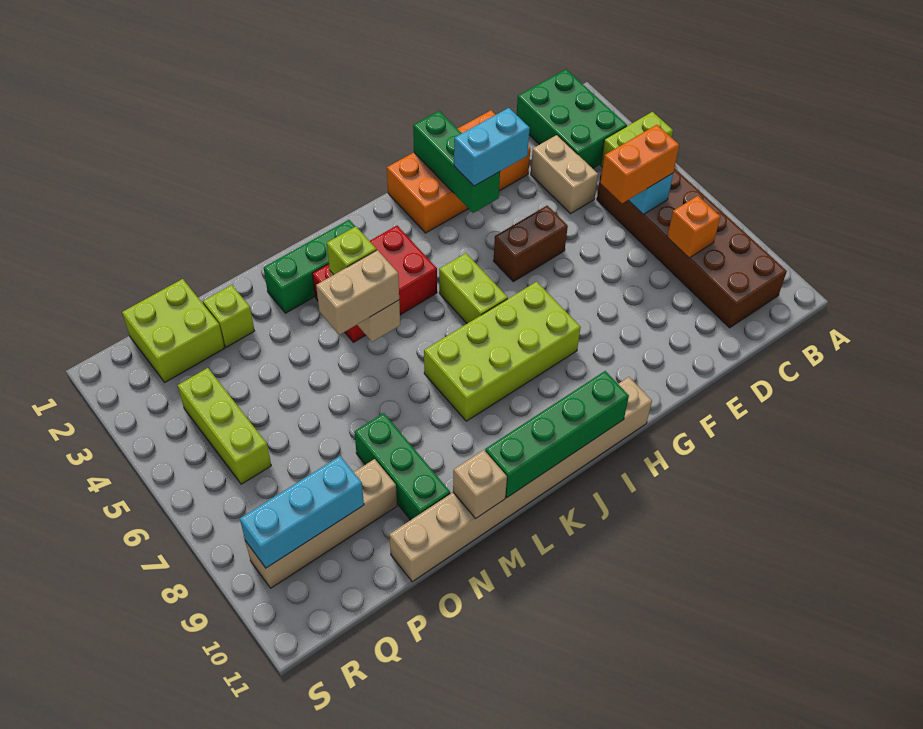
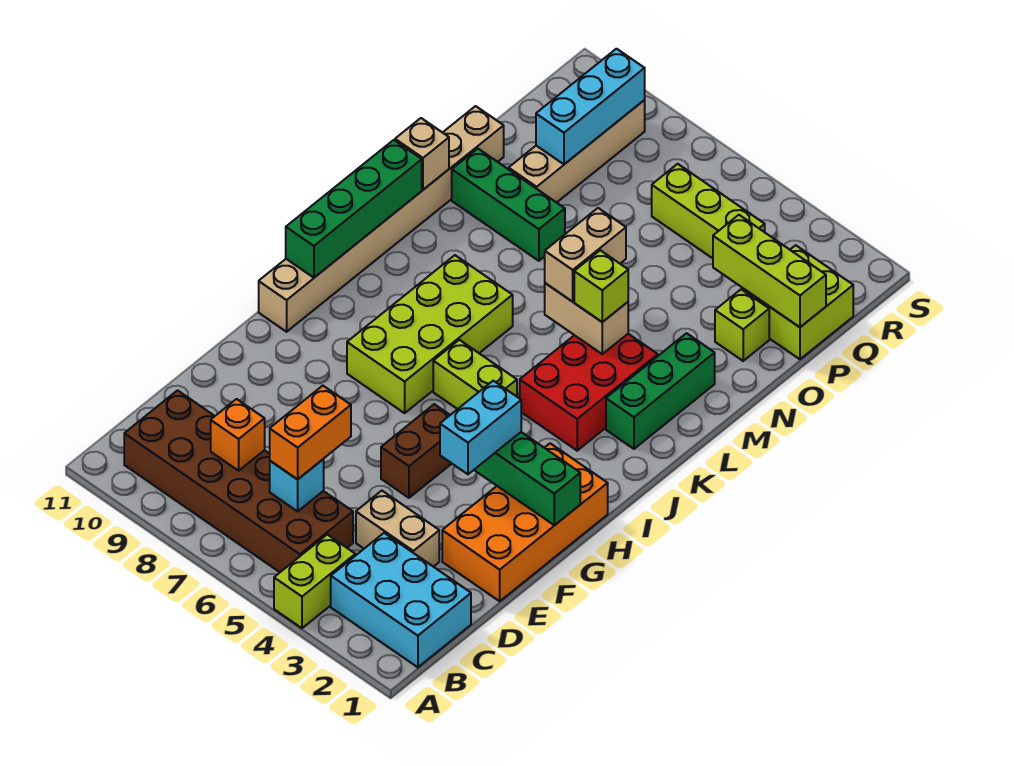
green brick B1:C3 level 1 -> cyan brick B1:C3 level 1
none -> lime brick P1:P3 level 2

